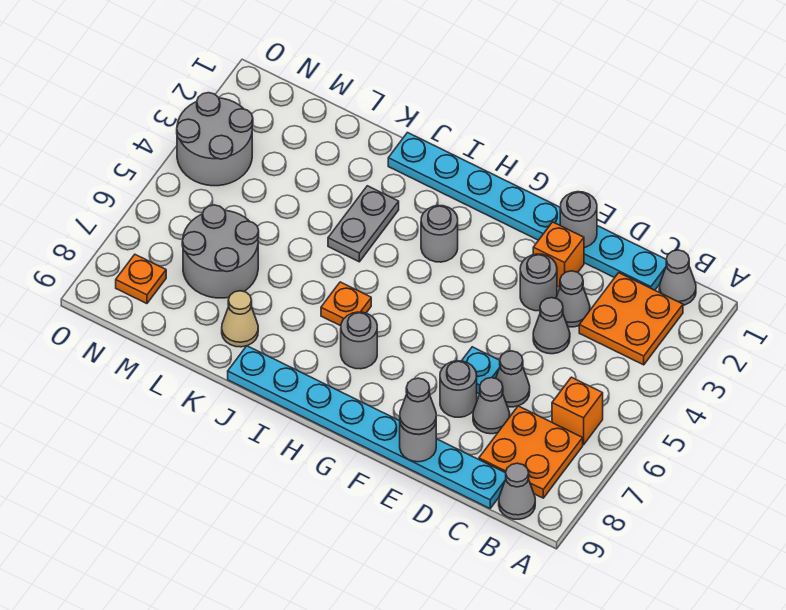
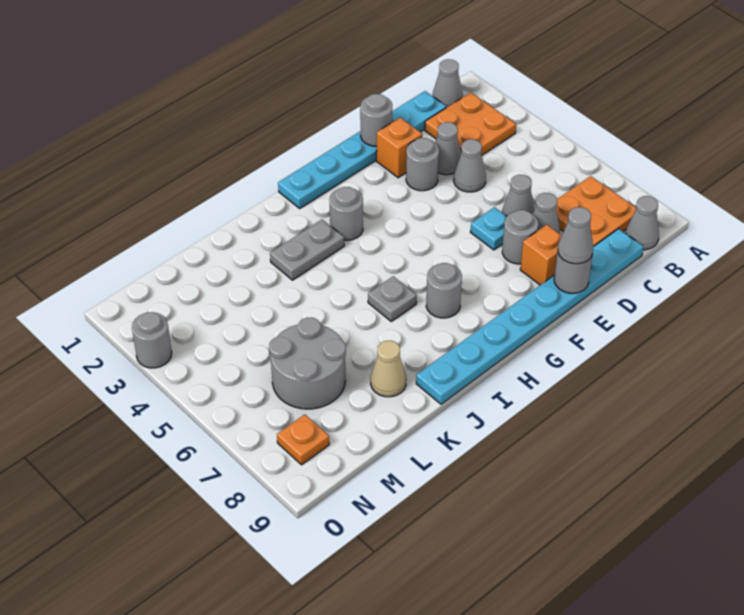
orange brick B6 level 1 -> orange brick E8 level 1
cyan plate C1:J1 level 1 -> cyan plate C1:H1 level 1
orange plate I6 level 1 -> grey plate I6 level 1
grey plate J3:J4 level 1 -> grey plate I3:J3 level 1
grey round brick N3:O4 level 1 -> grey round brick O3 level 1

